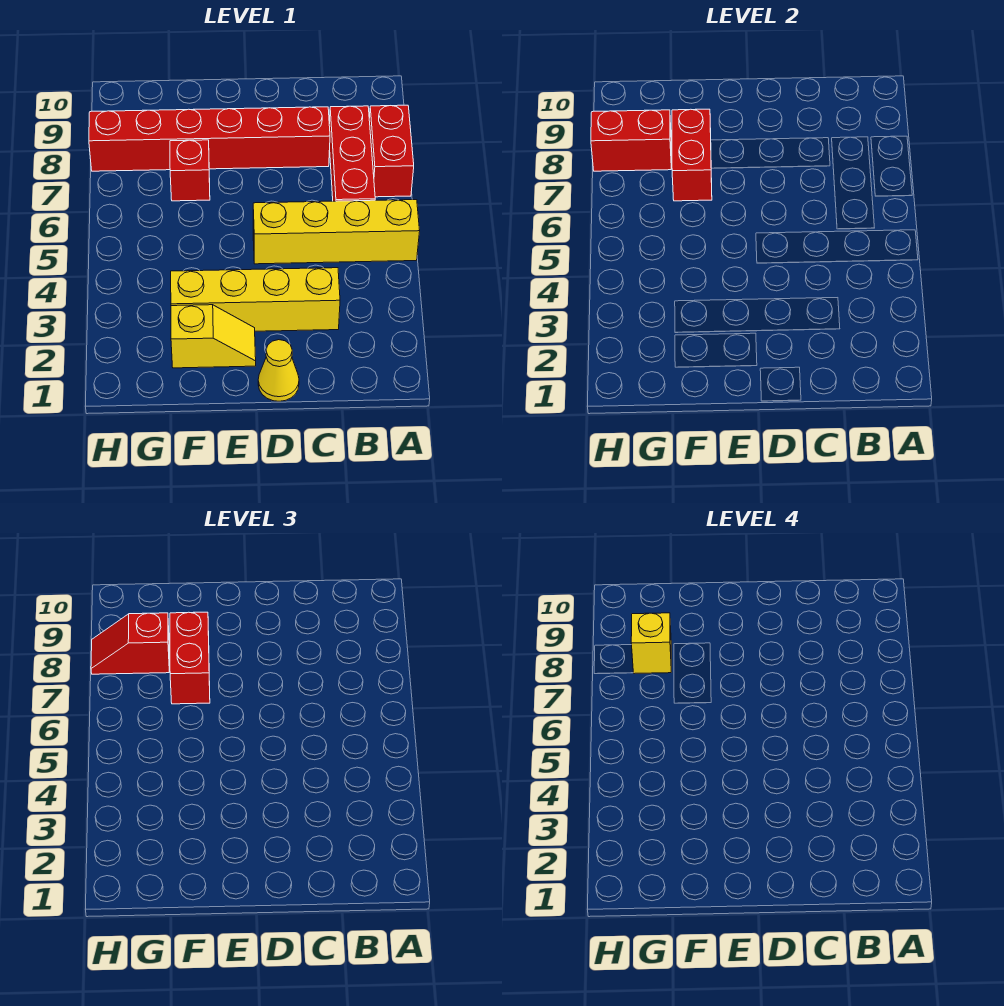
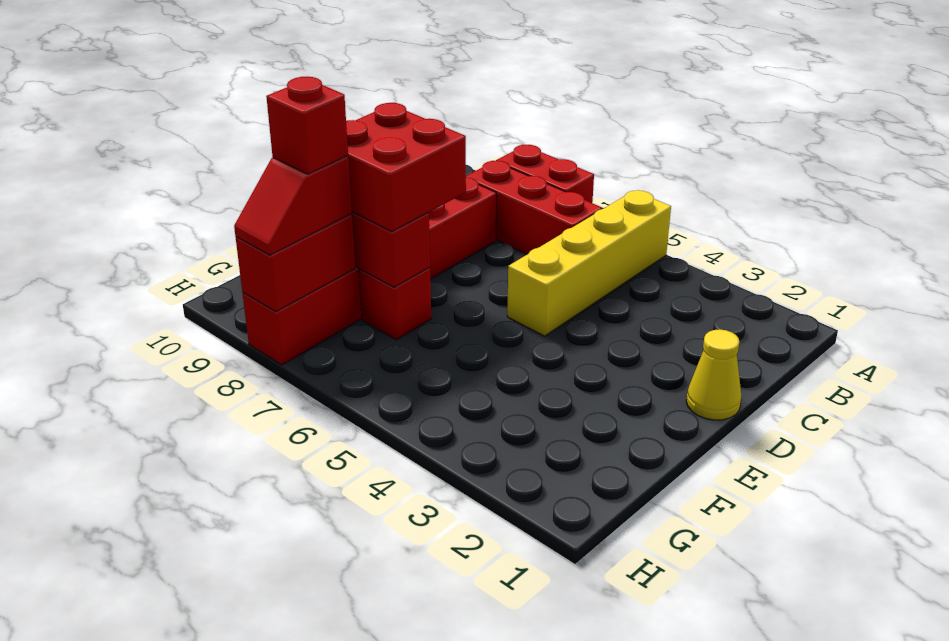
yellow brick C3:F3 level 1 -> none
yellow slope E2:F2 level 1 top F -> none
red brick F7:F8 level 3 -> red brick E7:F8 level 3
yellow brick G8 level 4 -> red brick G8 level 4

